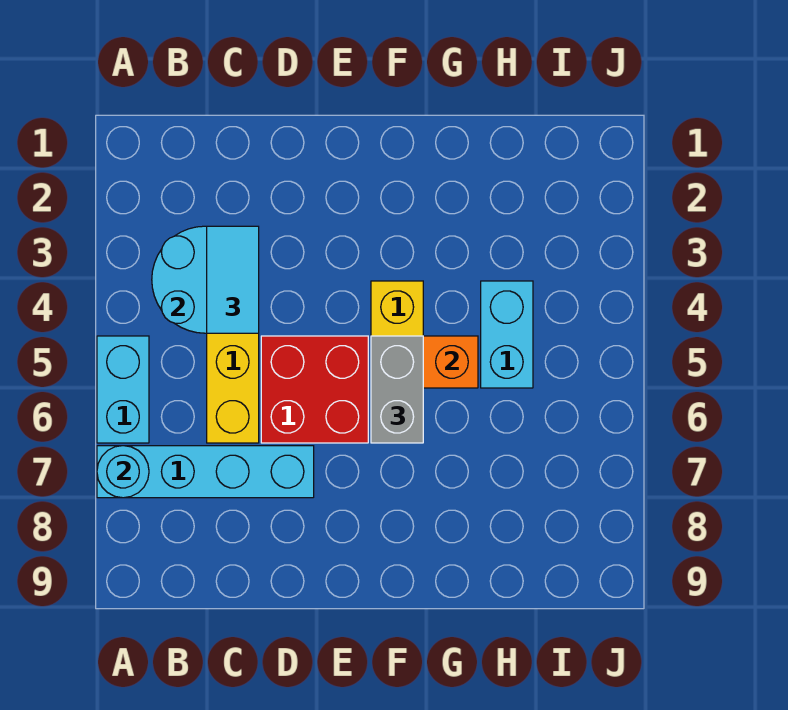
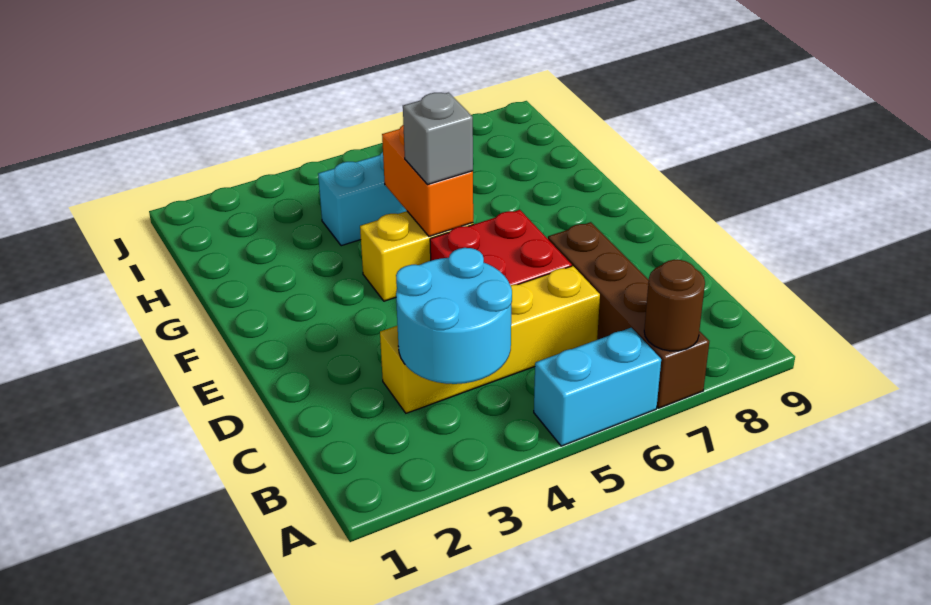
cyan brick A7:D7 level 1 -> brown brick A7:D7 level 1
cyan round brick A7 level 2 -> brown round brick A7 level 2
cyan tile C3:C4 level 3 -> none
grey brick F5:F6 level 3 -> grey brick F5 level 3

